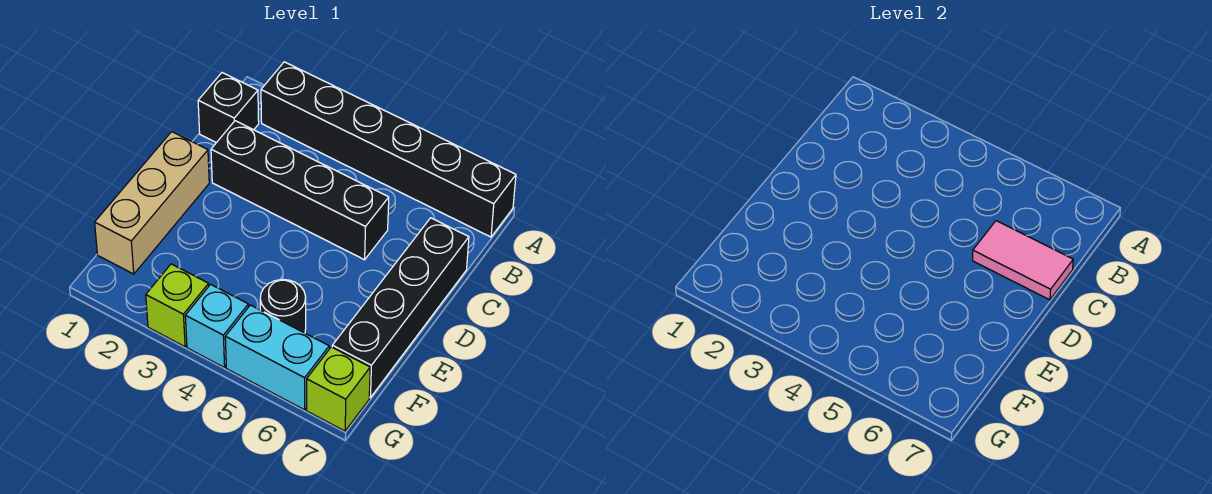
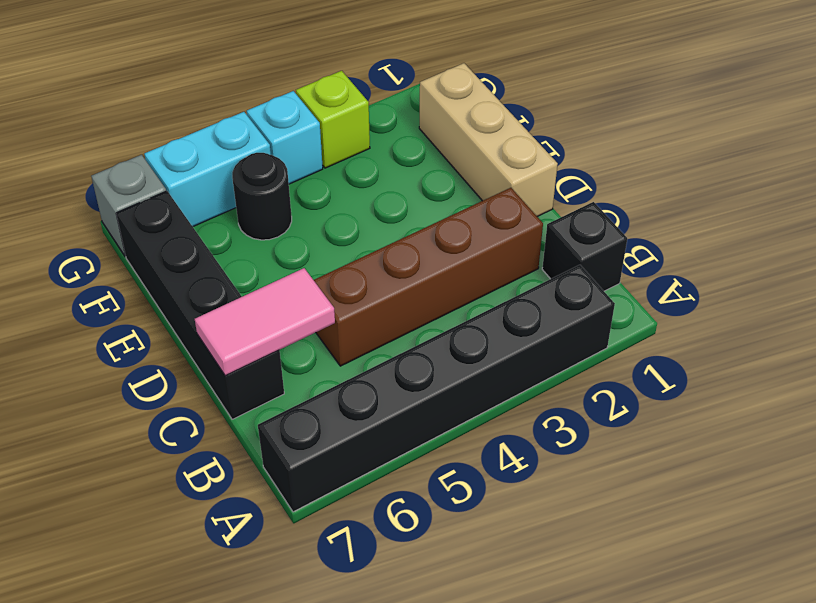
black brick C2:C5 level 1 -> brown brick C2:C5 level 1
lime brick G7 level 1 -> grey brick G7 level 1

